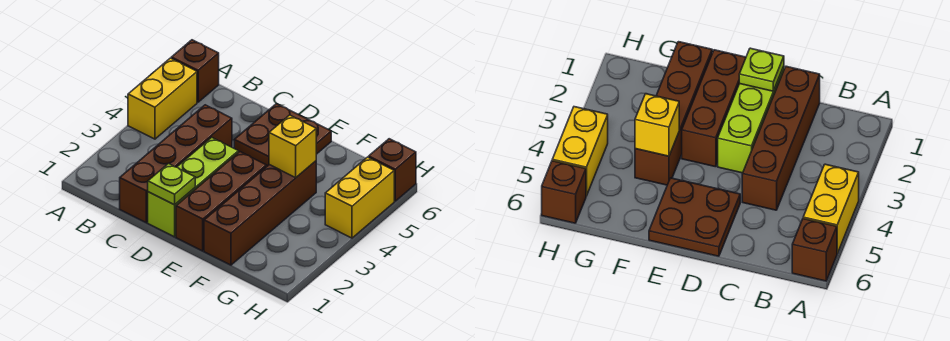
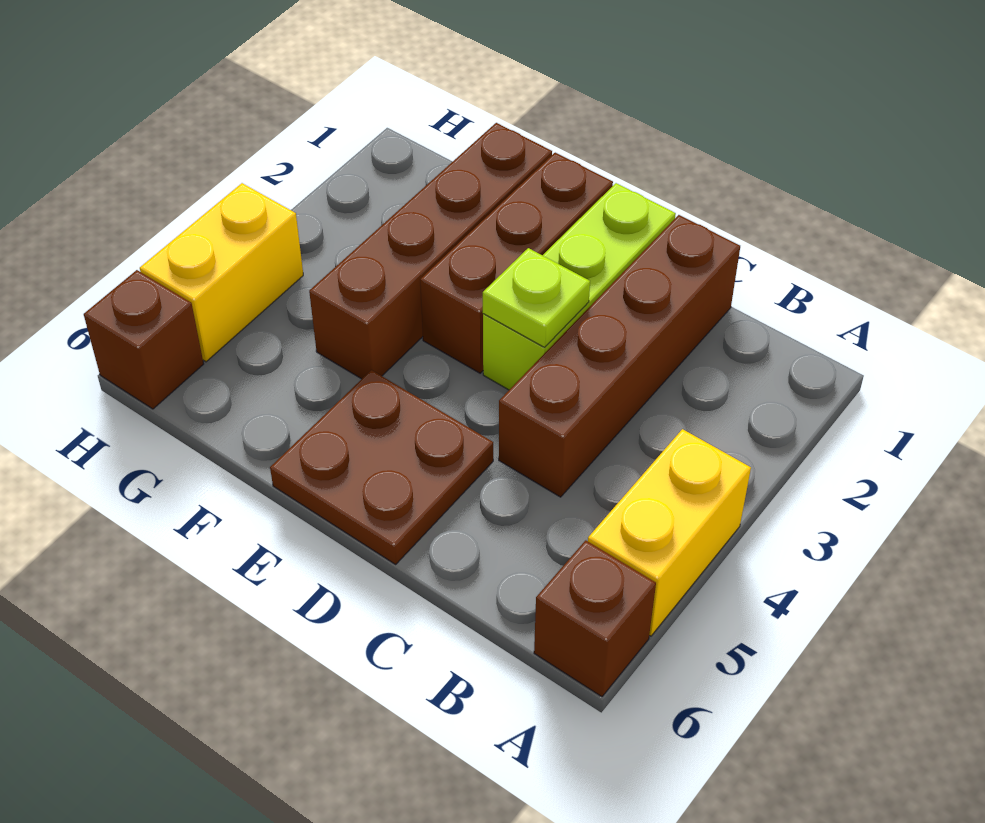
lime plate D1 level 2 -> lime plate D3 level 2
yellow brick F4 level 2 -> none

